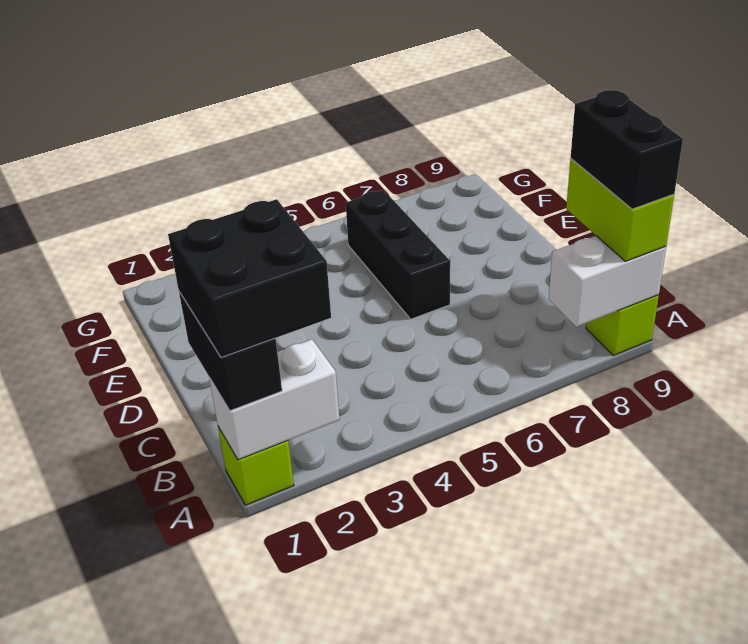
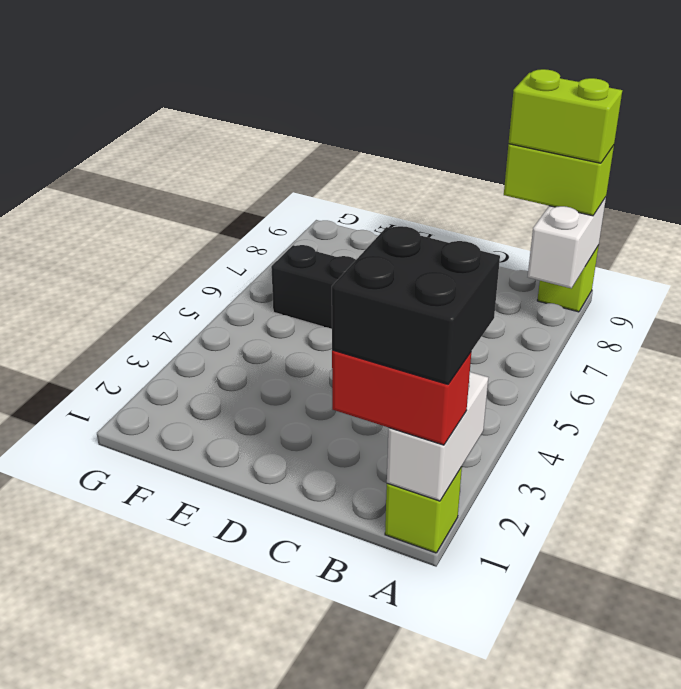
black brick A1:B1 level 3 -> red brick A1:B1 level 3
black brick A9:B9 level 4 -> lime brick A9:B9 level 4

